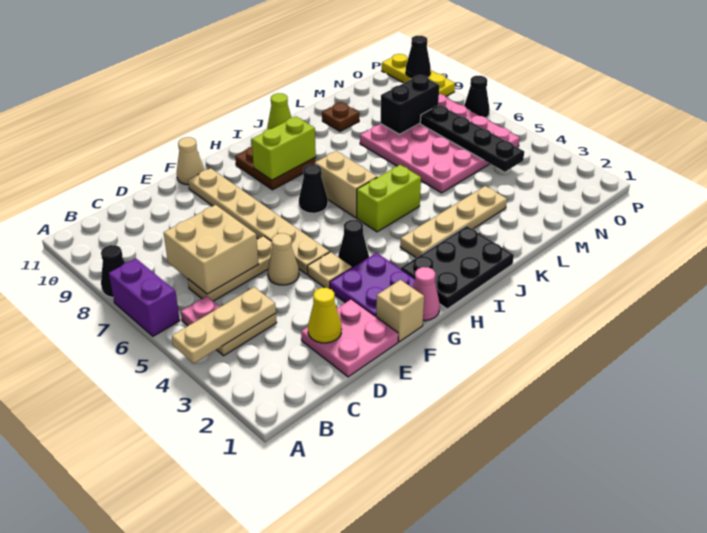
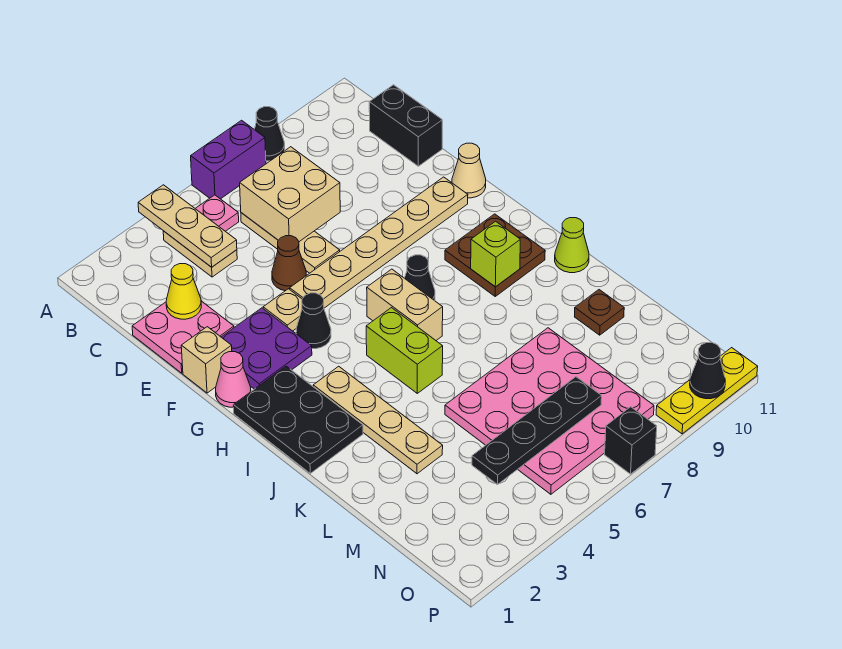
tan cone E5 level 1 -> brown cone E5 level 1
lime brick H9:I9 level 2 -> lime brick I9 level 2
tan brick I6:I7 level 1 -> tan brick H6:I6 level 1
black brick M8:N8 level 2 -> black brick C11:D11 level 1
black cone P7 level 1 -> black brick P7 level 1

